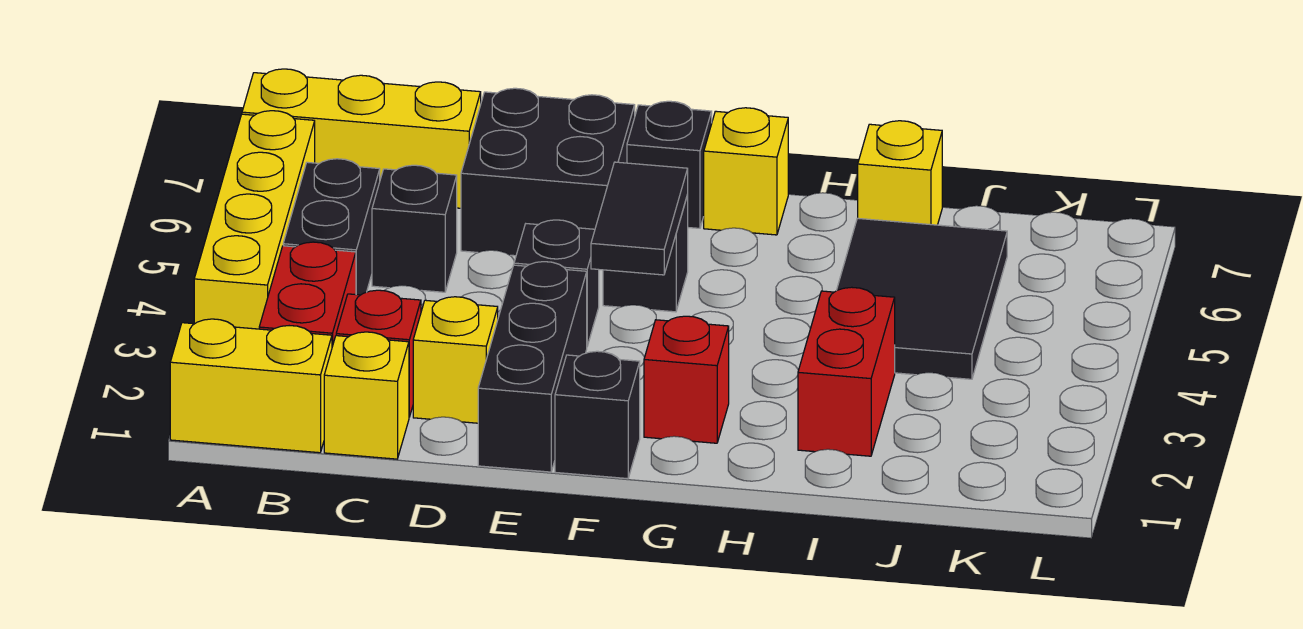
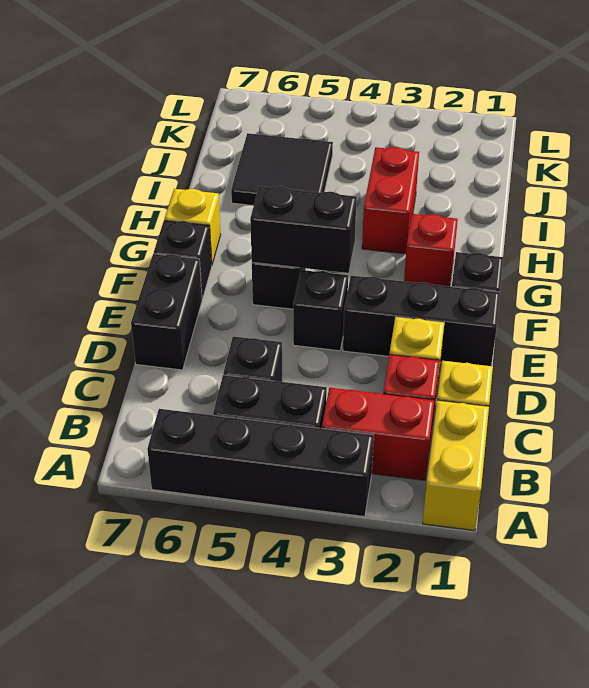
yellow brick A3:A6 level 1 -> black brick A3:A6 level 1
yellow brick A7:C7 level 1 -> none
black brick D6:E7 level 1 -> black brick D7:E7 level 1
black tile F4:F5 level 2 -> black brick F4:F5 level 2
red brick I2:I3 level 1 -> red brick H3:I3 level 1
black tile I4:J6 level 1 -> black tile I5:J6 level 1
yellow brick I7 level 1 -> none

